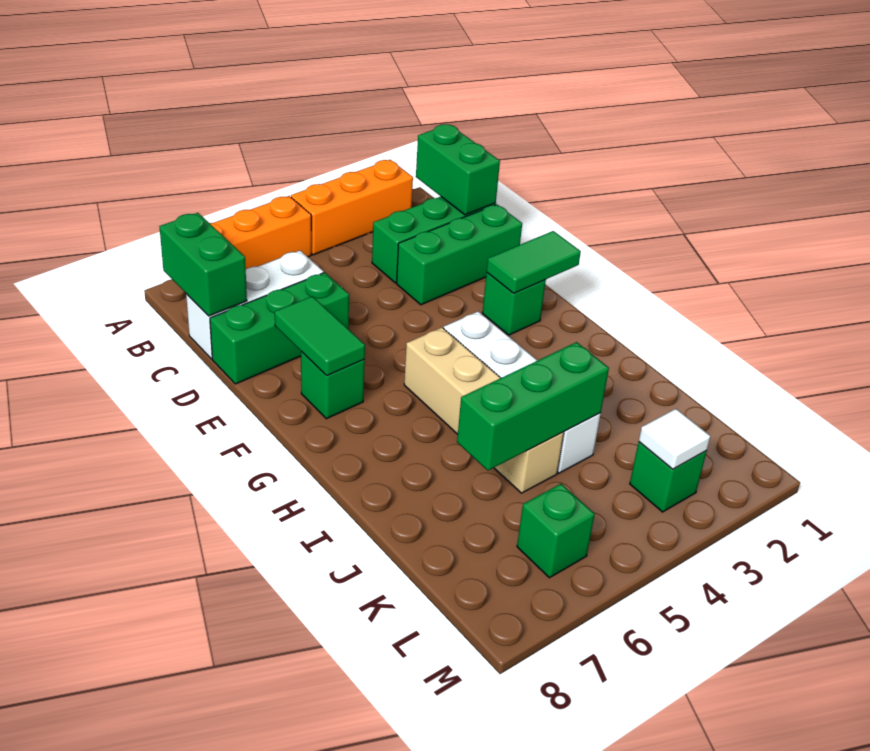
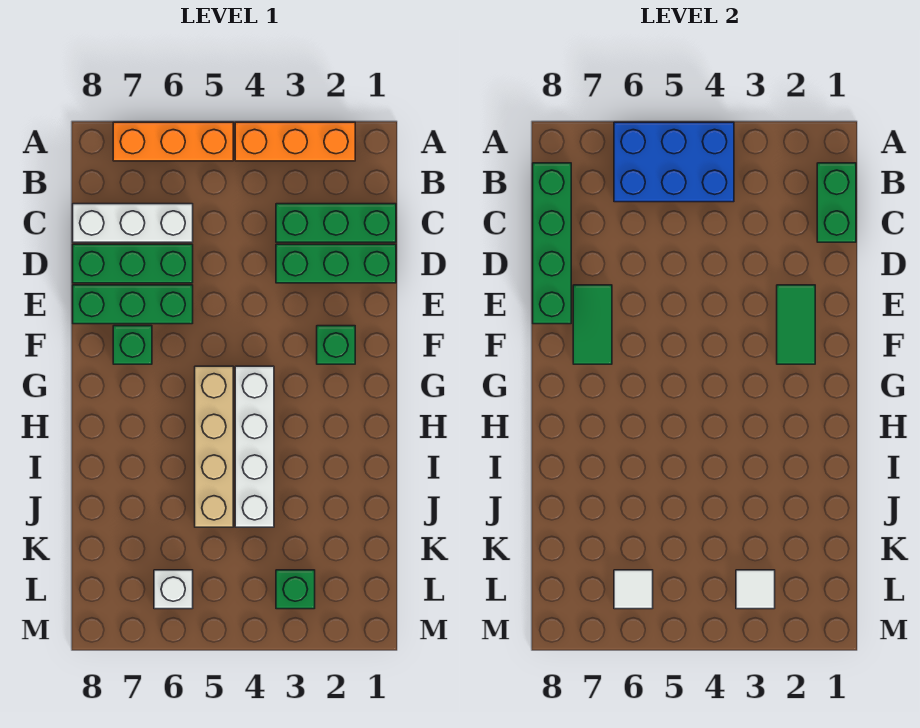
none -> blue brick A4:B6 level 2
green brick B8:C8 level 2 -> green brick B8:E8 level 2
green tile F1:F2 level 2 -> green tile E2:F2 level 2
green brick J4:J6 level 2 -> green brick E6:E8 level 1
green brick L6 level 1 -> white brick L6 level 1
none -> white tile L6 level 2

